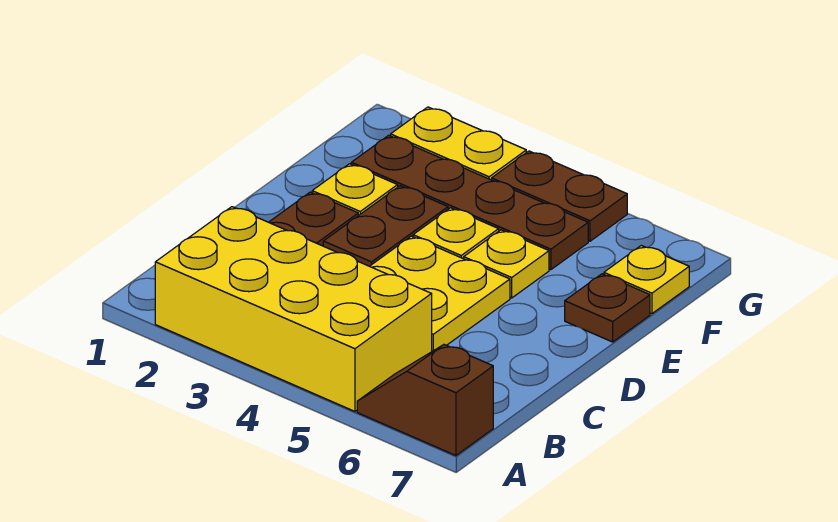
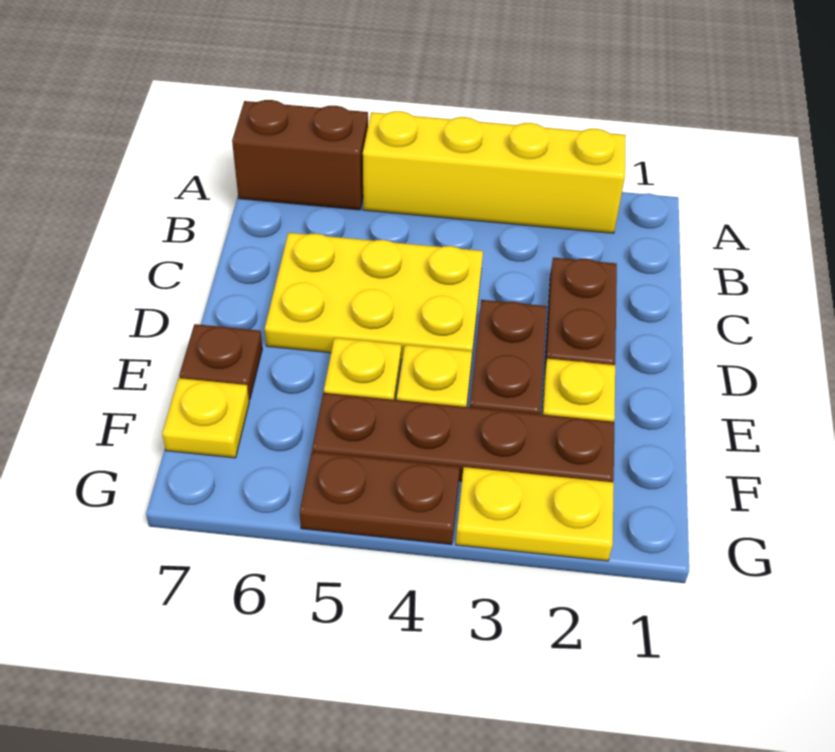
yellow brick A2:B5 level 1 -> yellow brick A2:A5 level 1
brown slope A6:A7 level 1 top 7 -> brown brick A6:A7 level 1
yellow plate C4:D5 level 1 -> yellow plate C4:D6 level 1

